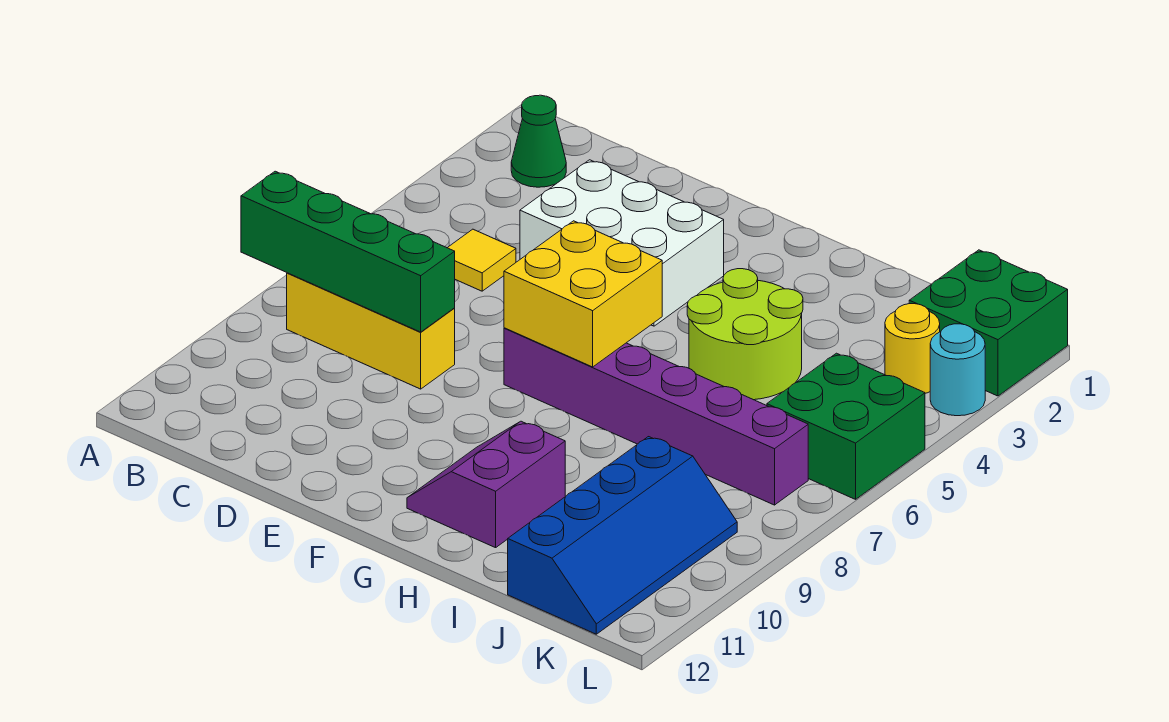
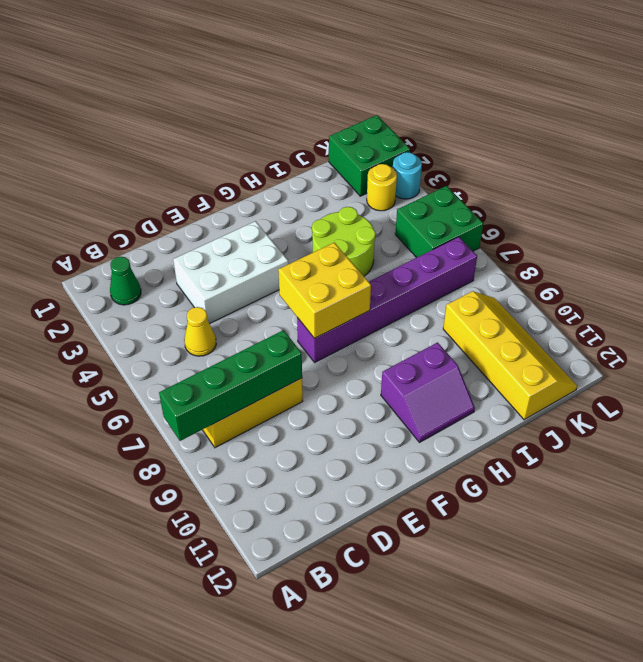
yellow tile C5 level 1 -> yellow cone C5 level 1
purple slope G10:H11 level 1 top H -> purple slope G10:H11 level 1 top 10
blue slope J9:K12 level 1 top J -> yellow slope J9:K12 level 1 top J

